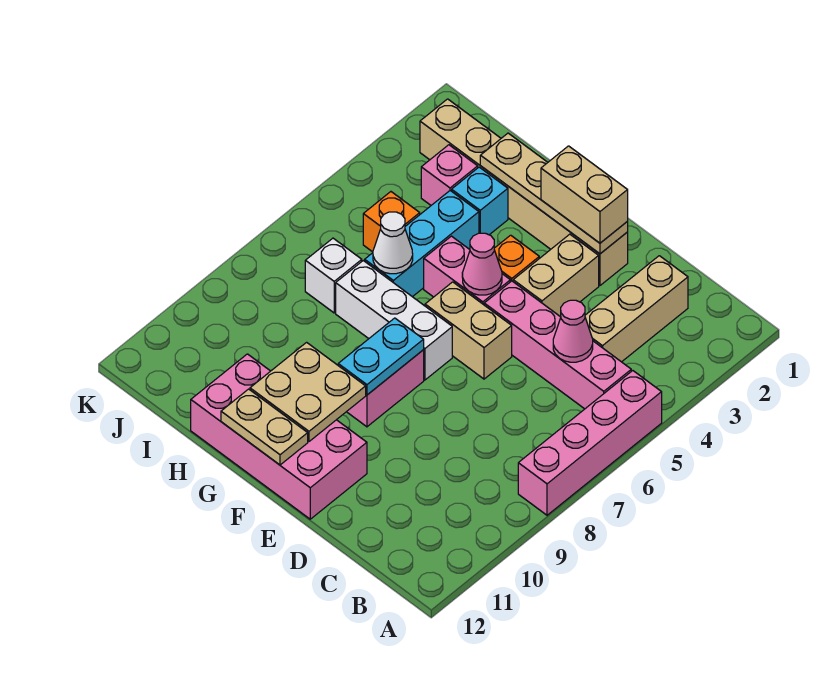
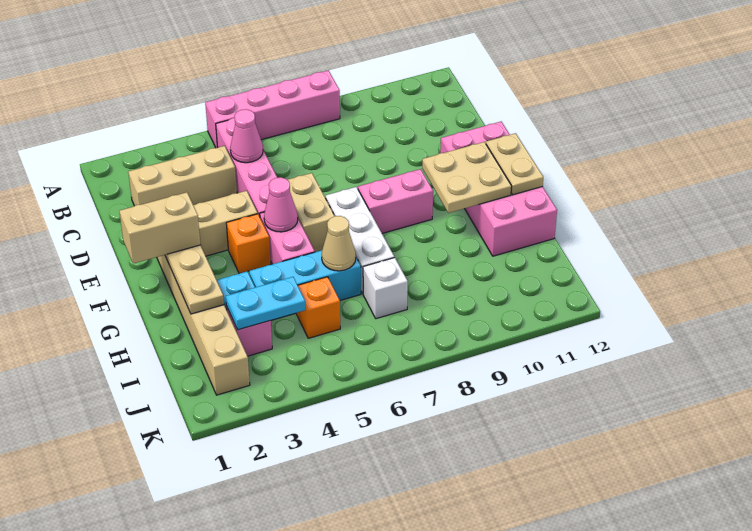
tan brick E2:F2 level 3 -> tan brick F1:F2 level 3
cyan plate F8:F9 level 2 -> cyan plate I3:I4 level 2
white cone H6 level 2 -> tan cone H6 level 2

